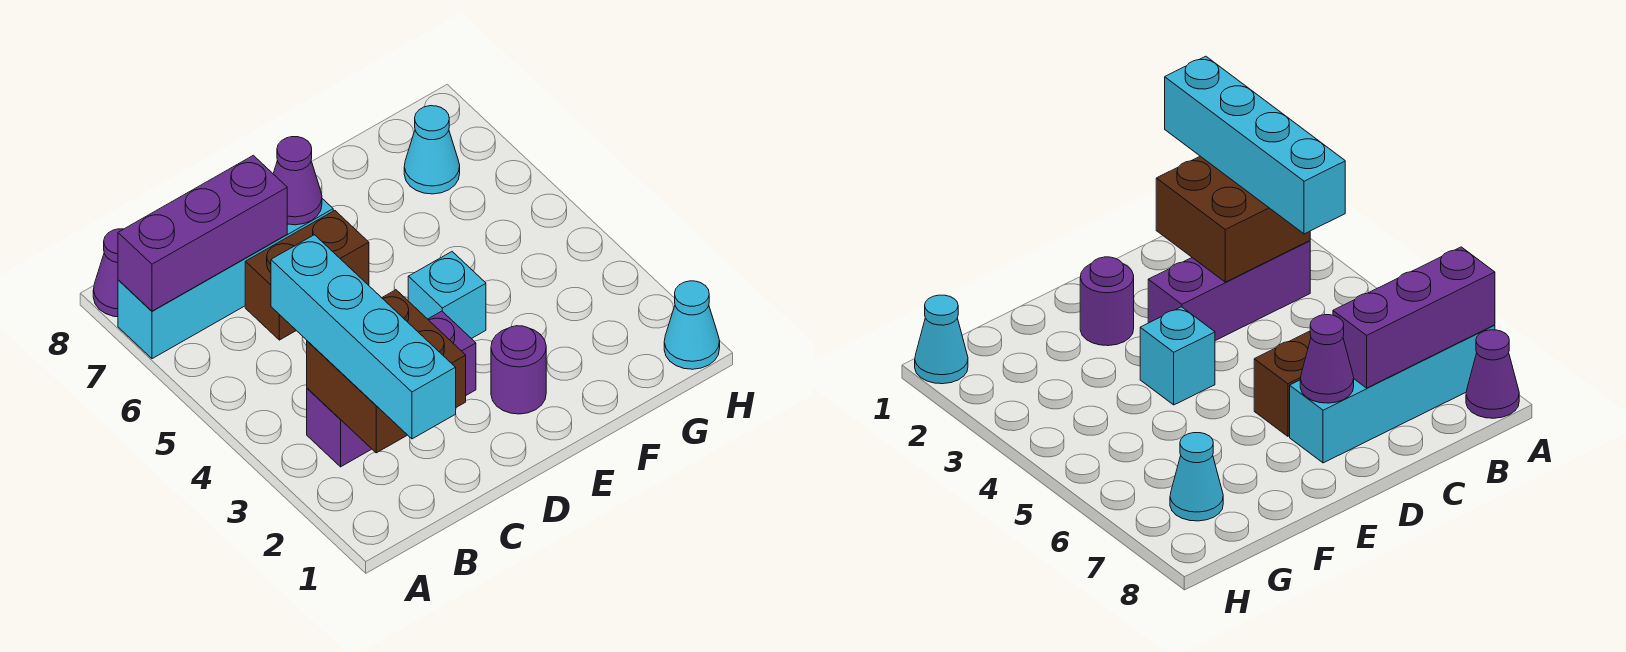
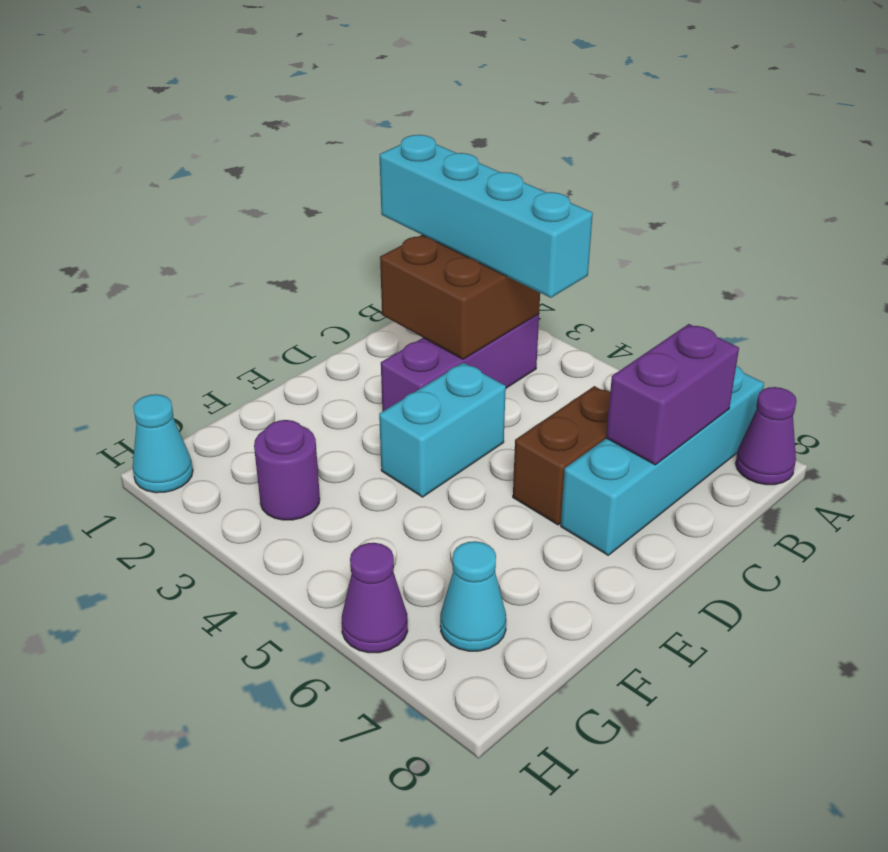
purple brick A7:C7 level 2 -> purple brick B7:C7 level 2
purple cone D7 level 2 -> purple cone H6 level 1
purple round brick E2 level 1 -> purple round brick G3 level 1
cyan brick E4 level 1 -> cyan brick D4:E4 level 1

